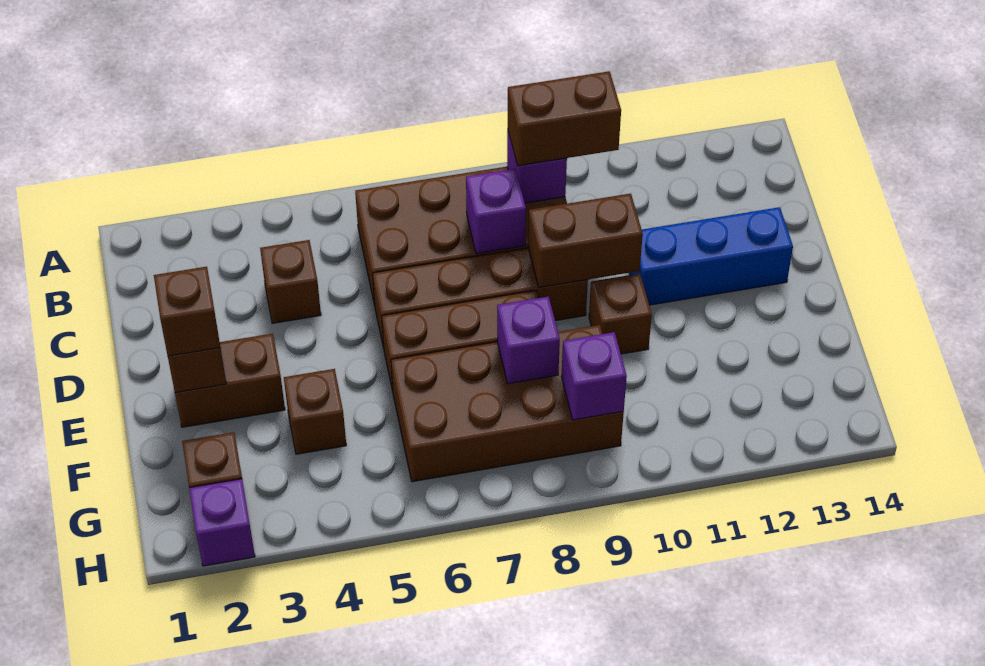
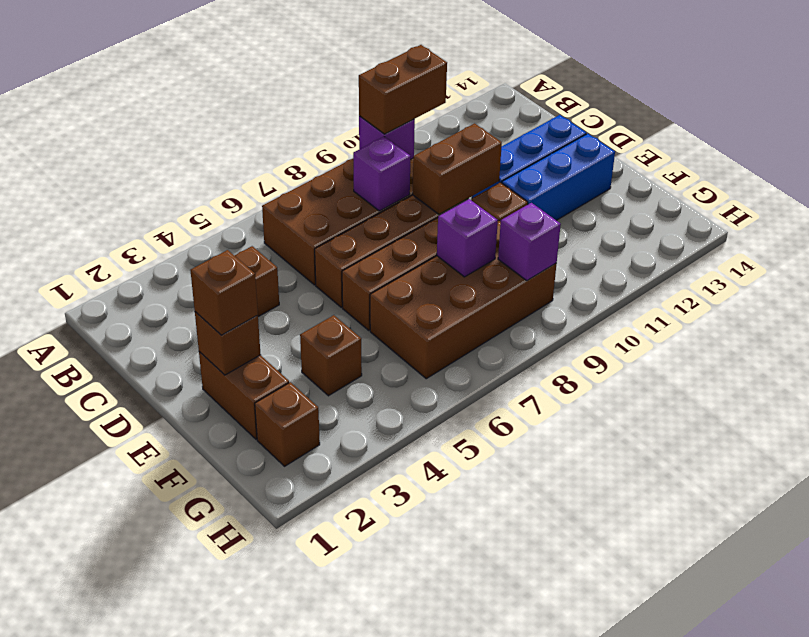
brown brick E2:E3 level 1 -> brown brick E2:F2 level 1
none -> blue brick E11:E13 level 1
purple brick H2 level 1 -> none

